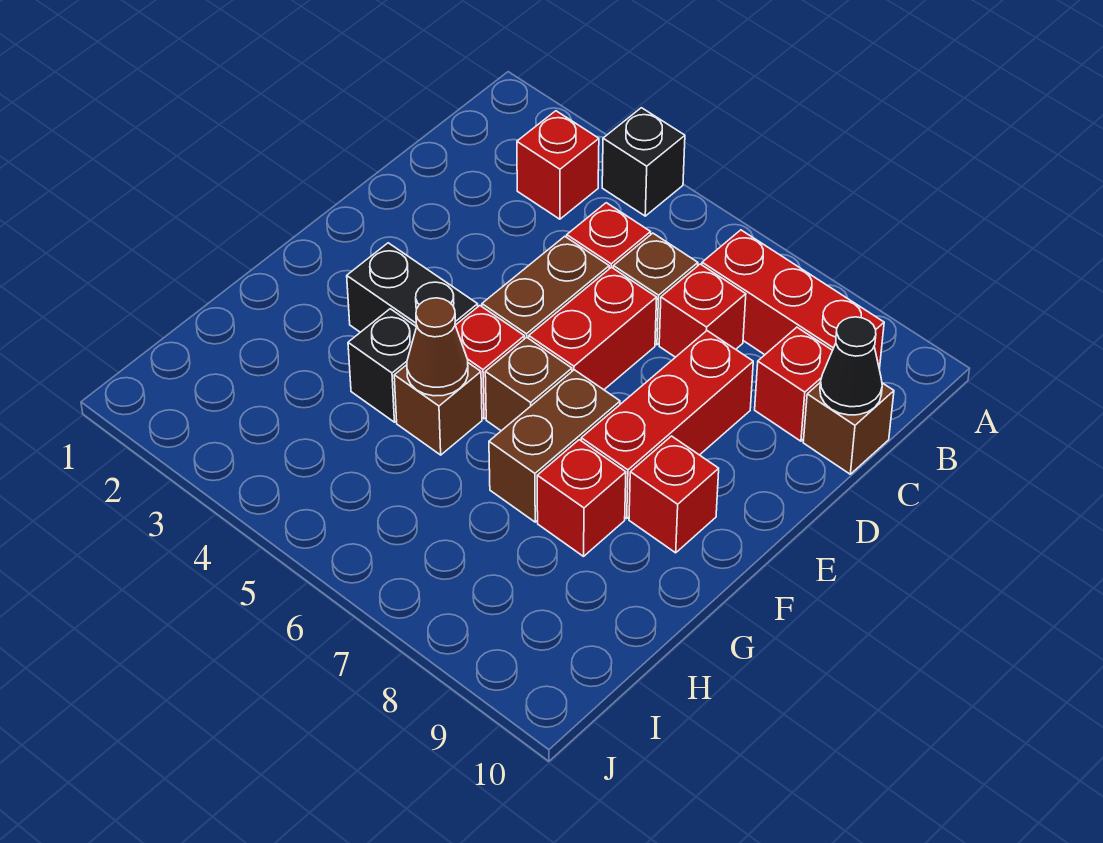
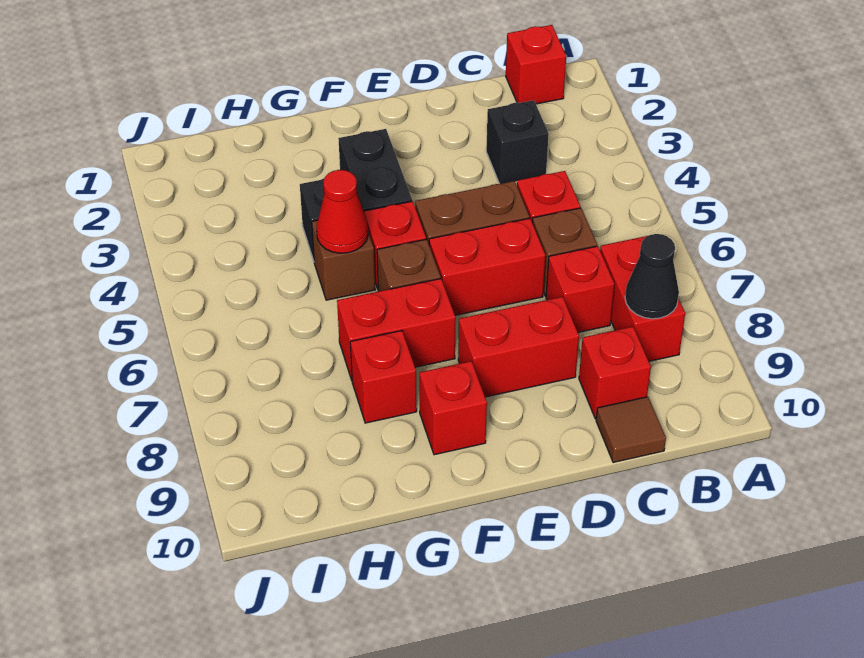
black brick A4 level 1 -> black brick C3 level 1
red brick B3 level 1 -> red brick B1 level 1
red brick B7:B9 level 1 -> red brick B7:B8 level 1
brown brick C10 level 1 -> brown tile C10 level 1
black cone C10 level 2 -> black cone B8 level 2
red brick D8:F8 level 1 -> red brick D8:E8 level 1
brown brick F7:G7 level 1 -> red brick F7:G7 level 1
brown cone G5 level 2 -> red cone G5 level 2

